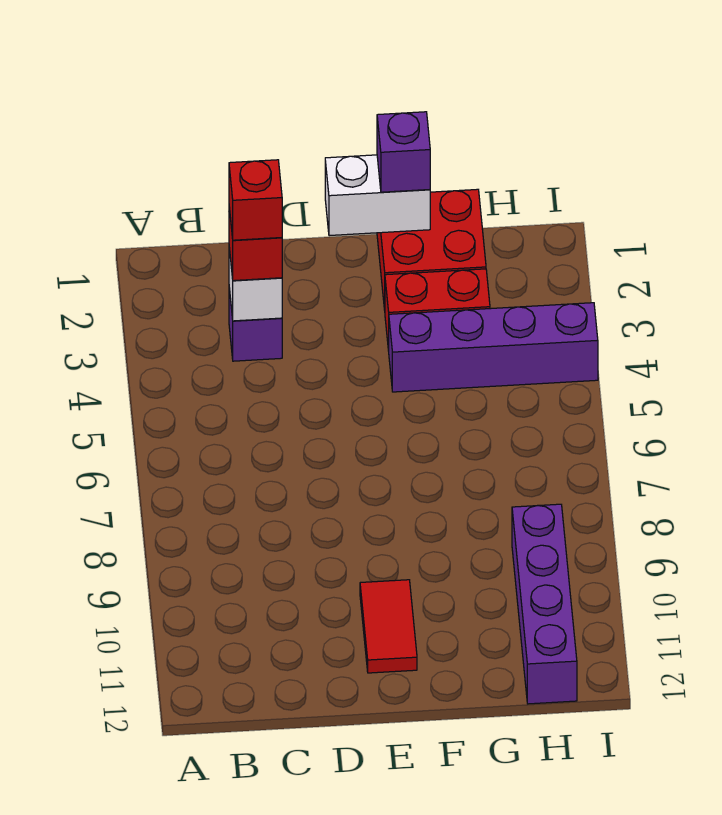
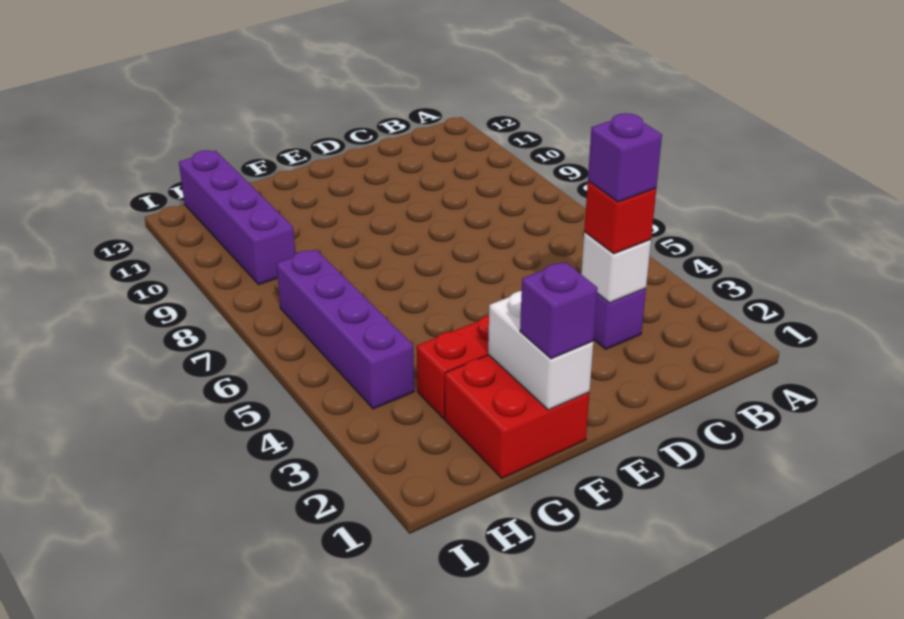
red brick C3 level 4 -> purple brick C3 level 4
white brick E1:F1 level 2 -> white brick F1:F2 level 2
red tile E10:E11 level 1 -> none
purple brick F4:I4 level 1 -> purple brick H4:H7 level 1

